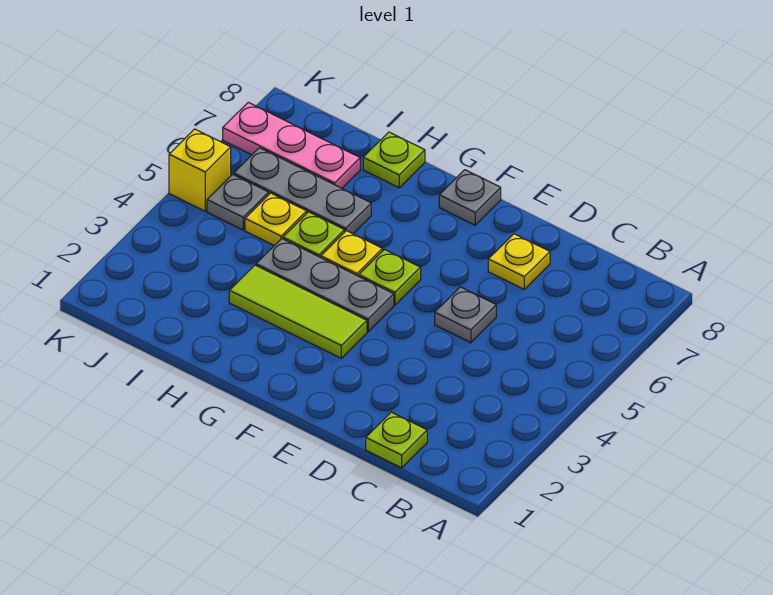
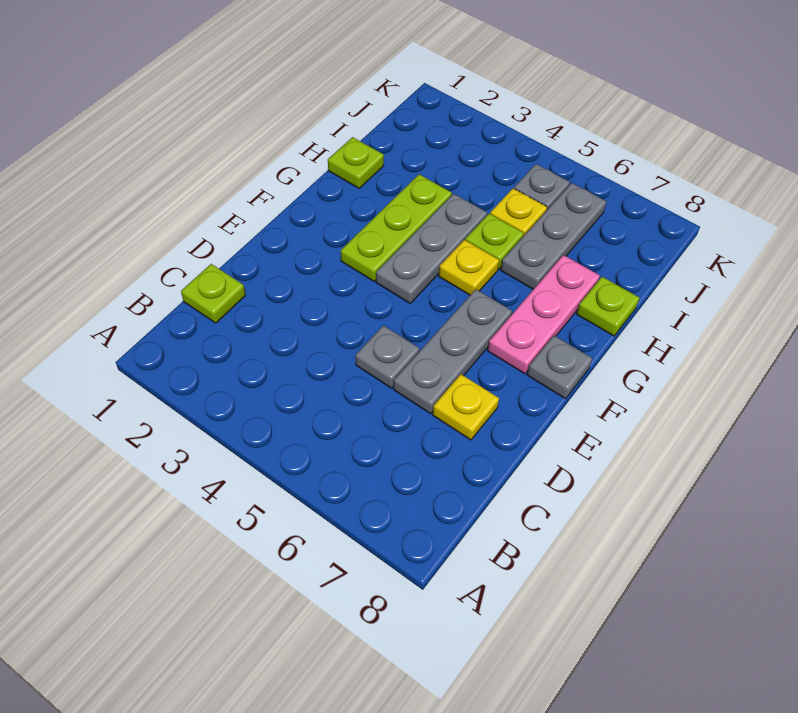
none -> grey plate D6:F6 level 1
lime tile F3:H3 level 1 -> lime plate F3:H3 level 1
lime plate F5 level 1 -> lime plate H1 level 1
pink plate I7:K7 level 1 -> pink plate F7:H7 level 1
yellow brick K5 level 1 -> none

